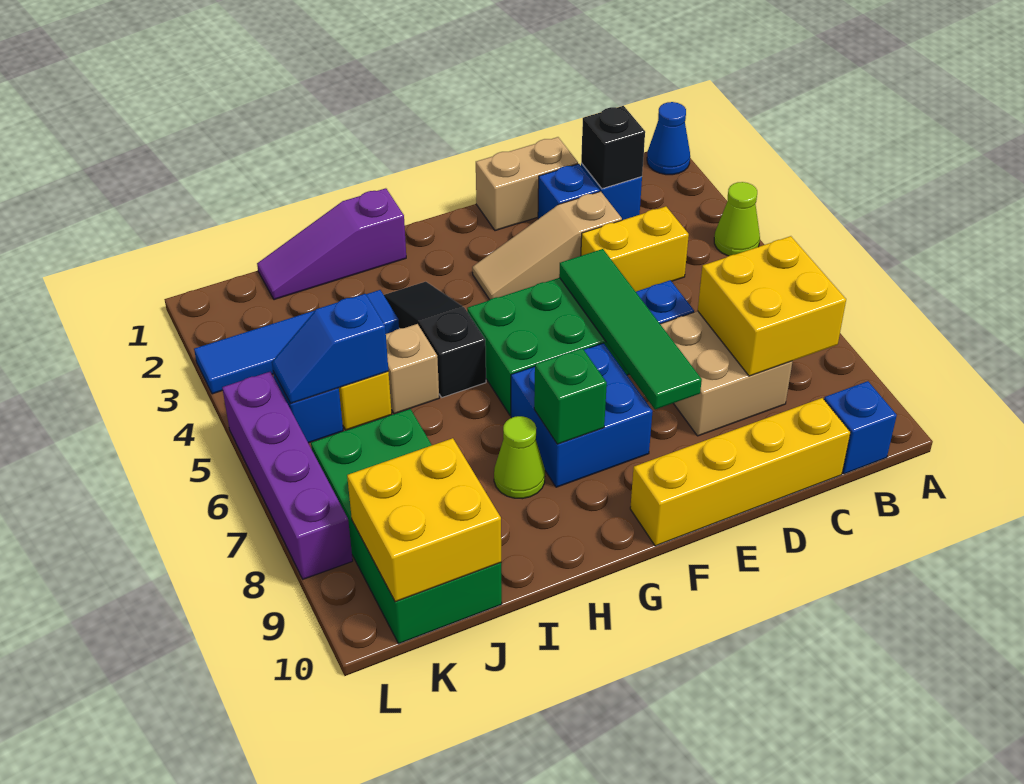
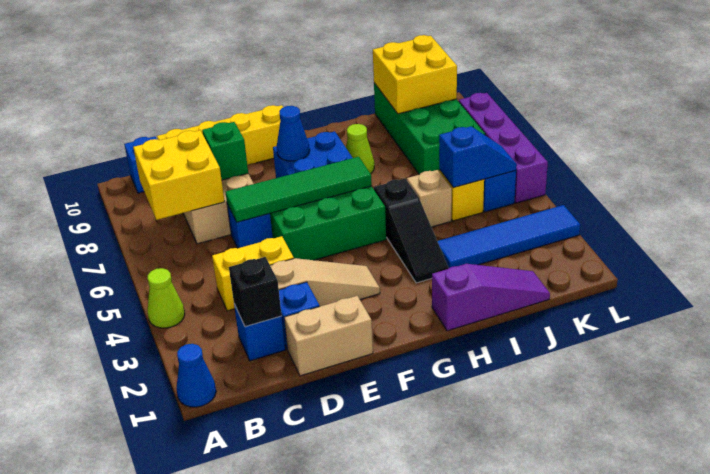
green tile E5:E8 level 2 -> green tile D6:G6 level 2
none -> blue cone F8 level 2
green brick G8 level 2 -> green brick D8 level 2

